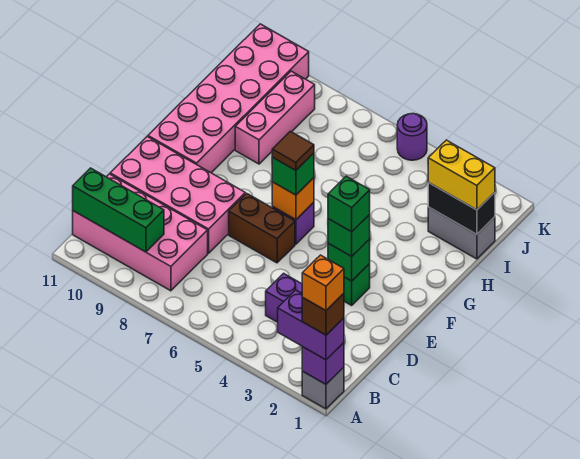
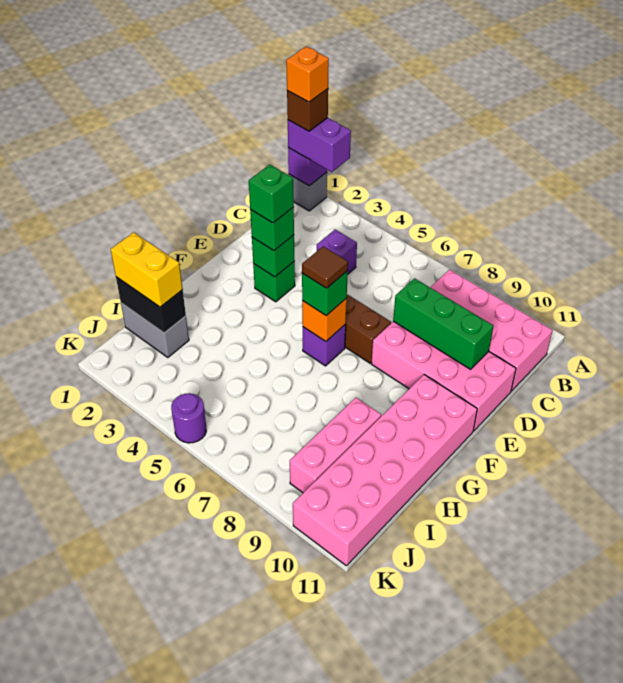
green brick B9:B11 level 2 -> green brick D8:D10 level 2

